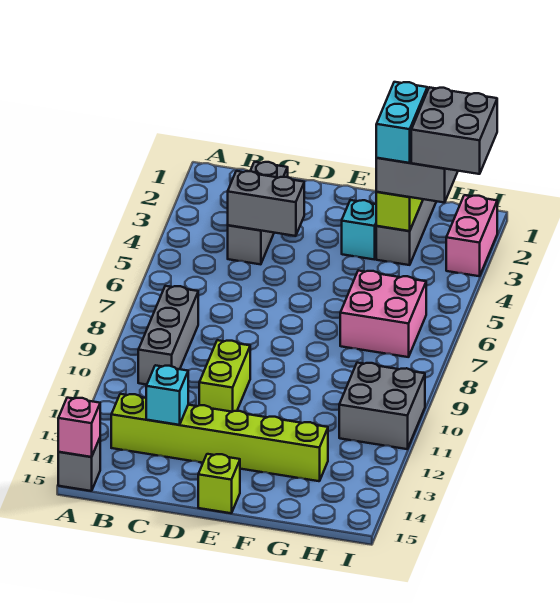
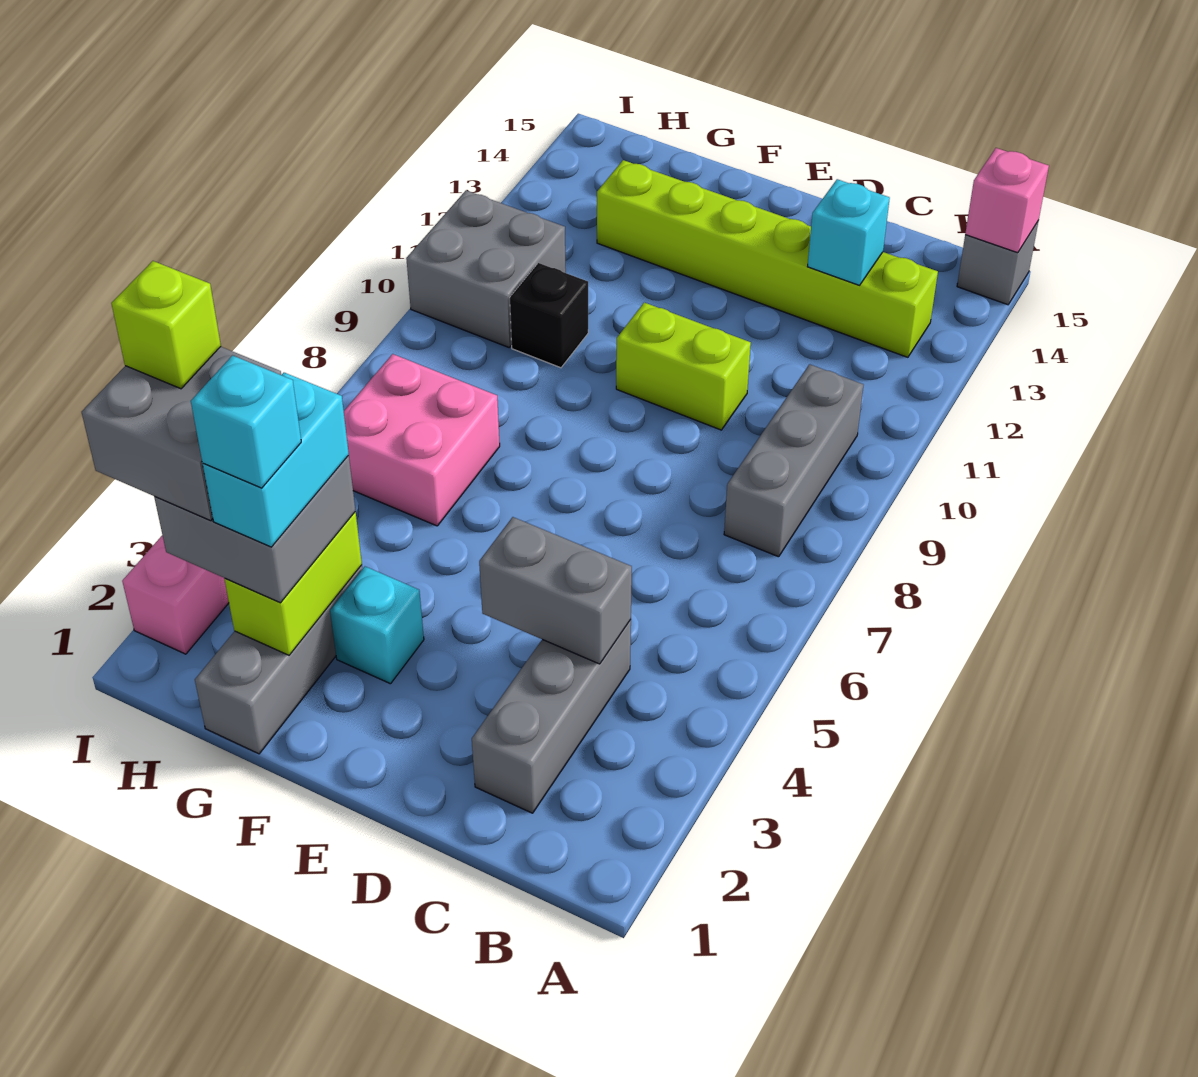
lime brick D10:D11 level 1 -> lime brick D10:E10 level 1
lime brick E15 level 1 -> lime brick I3 level 5
none -> cyan brick G2 level 5
none -> black brick G10 level 1

